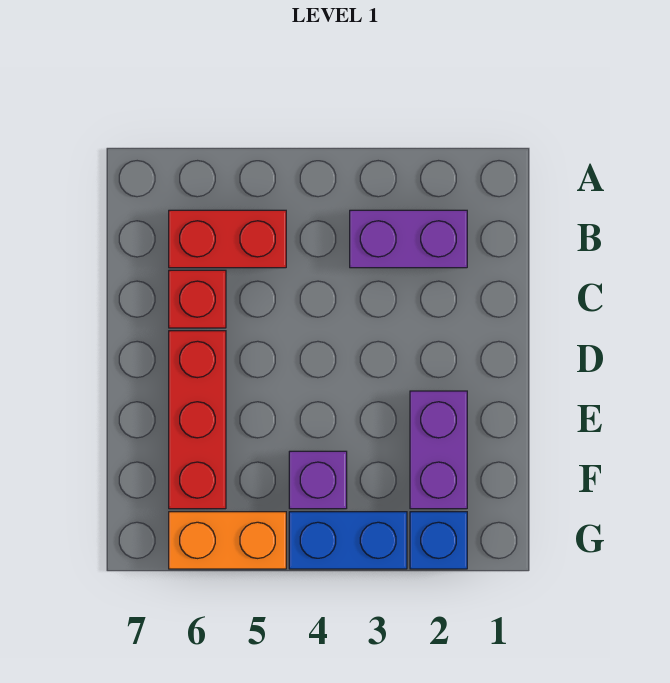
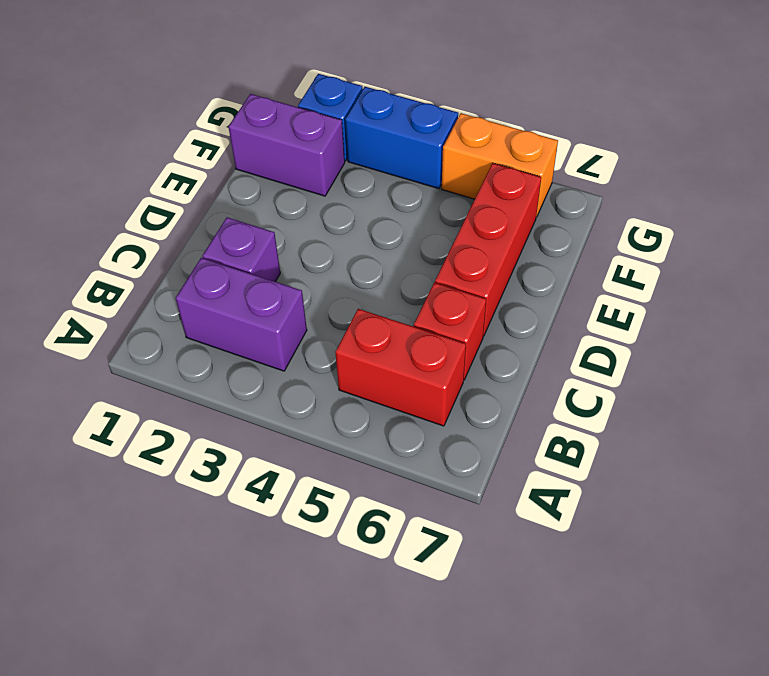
purple brick E2:F2 level 1 -> purple brick F1:F2 level 1
purple brick F4 level 1 -> purple brick C2 level 1

